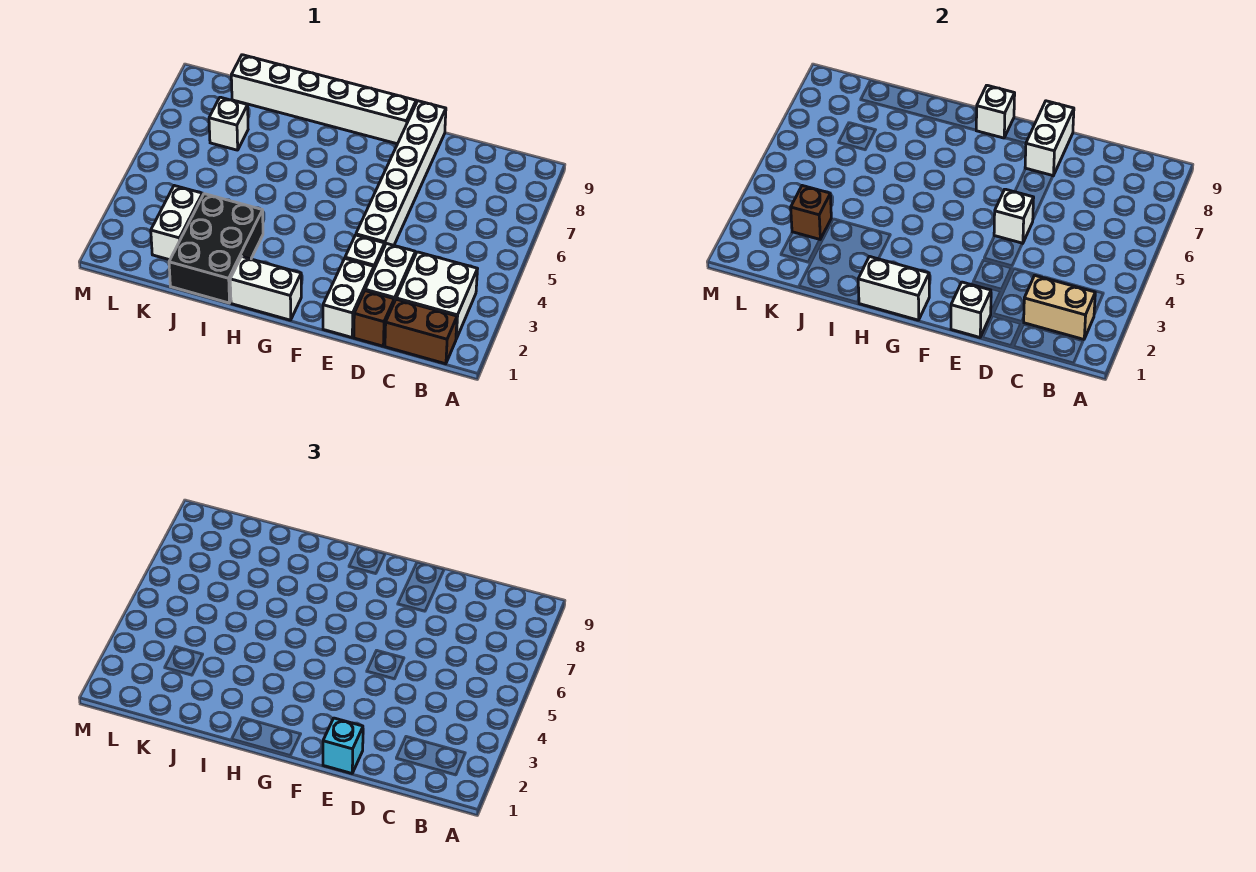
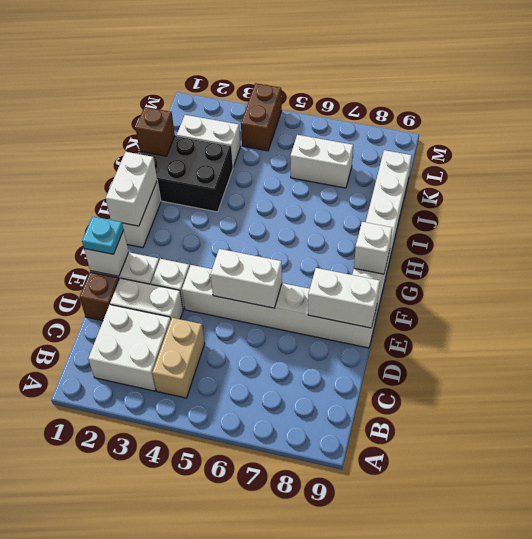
brown brick B1:C1 level 1 -> brown brick L4:M4 level 1
tan brick B2:C2 level 2 -> tan brick B4:C4 level 1
cyan brick E1 level 3 -> cyan plate E1 level 3
white brick E5 level 2 -> white brick E5:E6 level 2
brown brick K3 level 2 -> brown brick J1 level 2
white brick K7 level 1 -> white brick K6:K7 level 1

